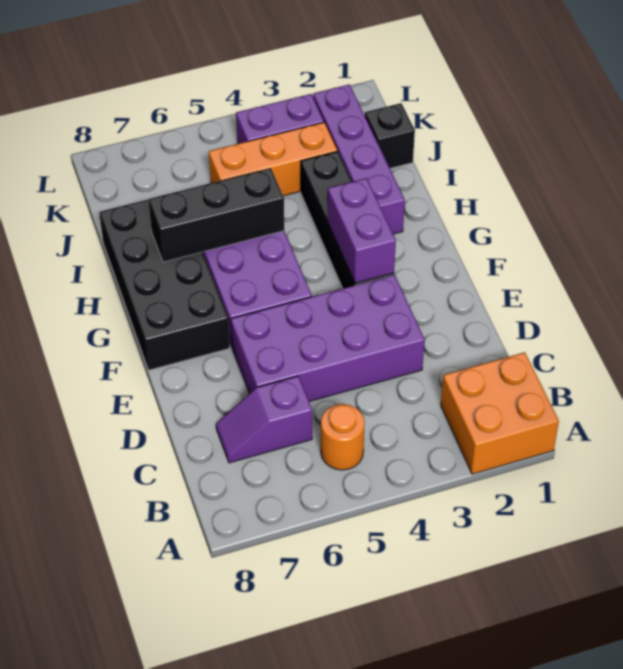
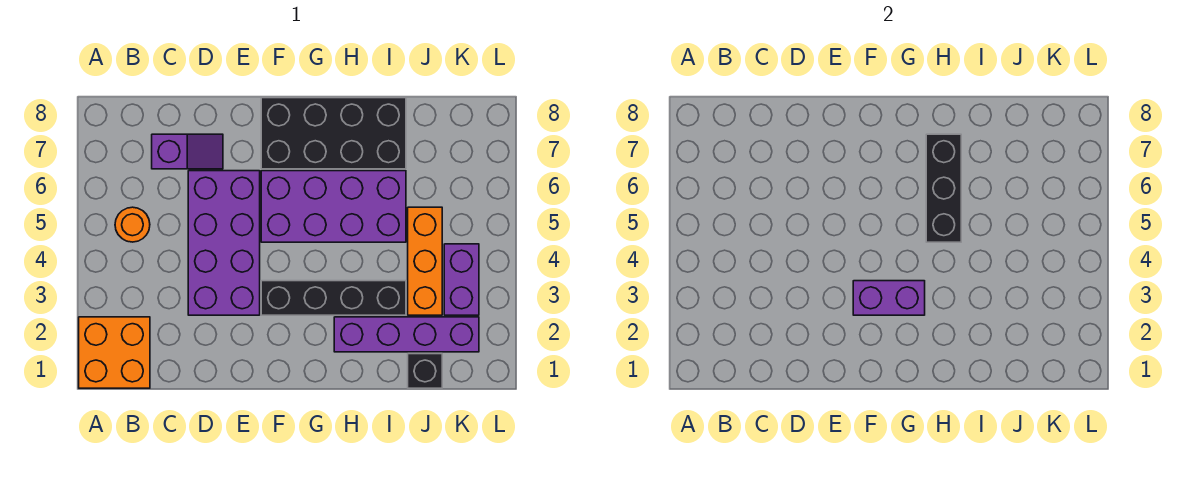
purple slope C6:C7 level 1 top 6 -> purple slope C7:D7 level 1 top C

